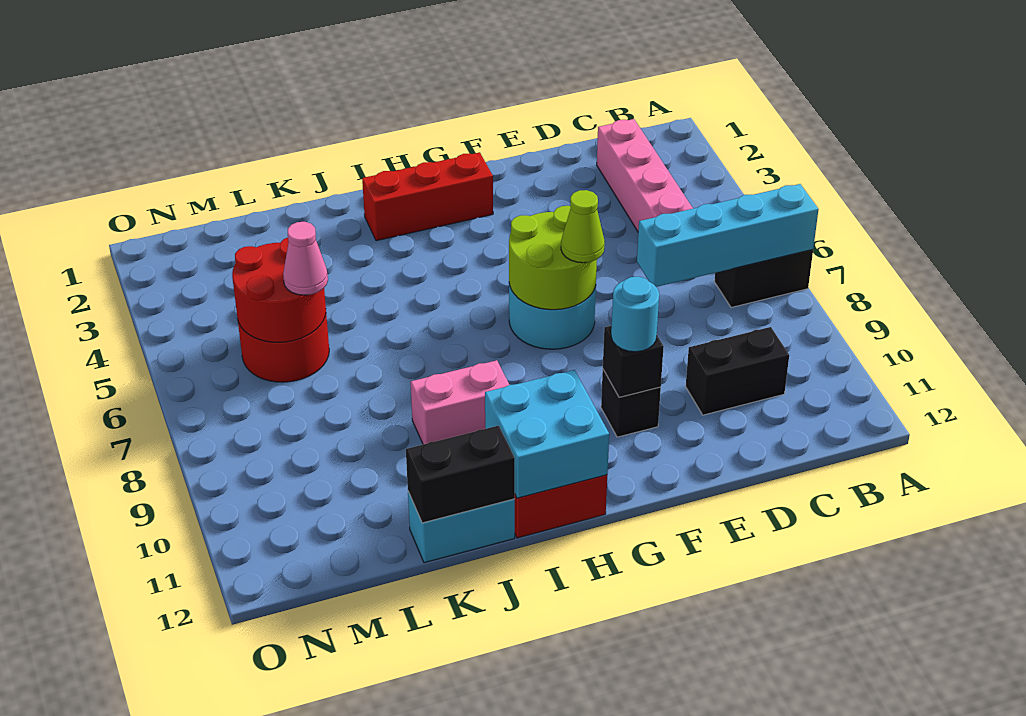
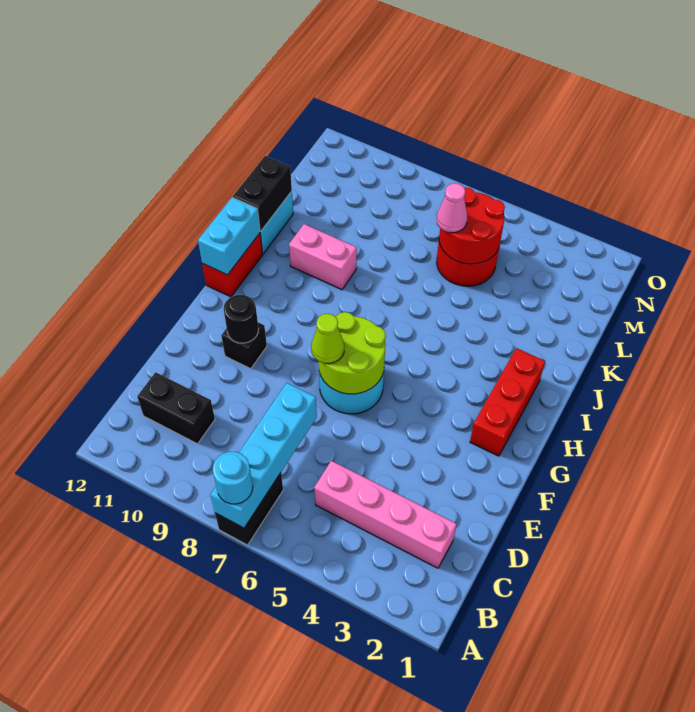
black brick C10:D10 level 1 -> black brick C10:C11 level 1
black brick F10 level 2 -> black round brick F10 level 2
cyan round brick F10 level 3 -> cyan round brick A7 level 3
cyan brick H11:I12 level 2 -> cyan brick H12:I12 level 2
pink brick I9:J9 level 1 -> pink brick J9:J10 level 1

